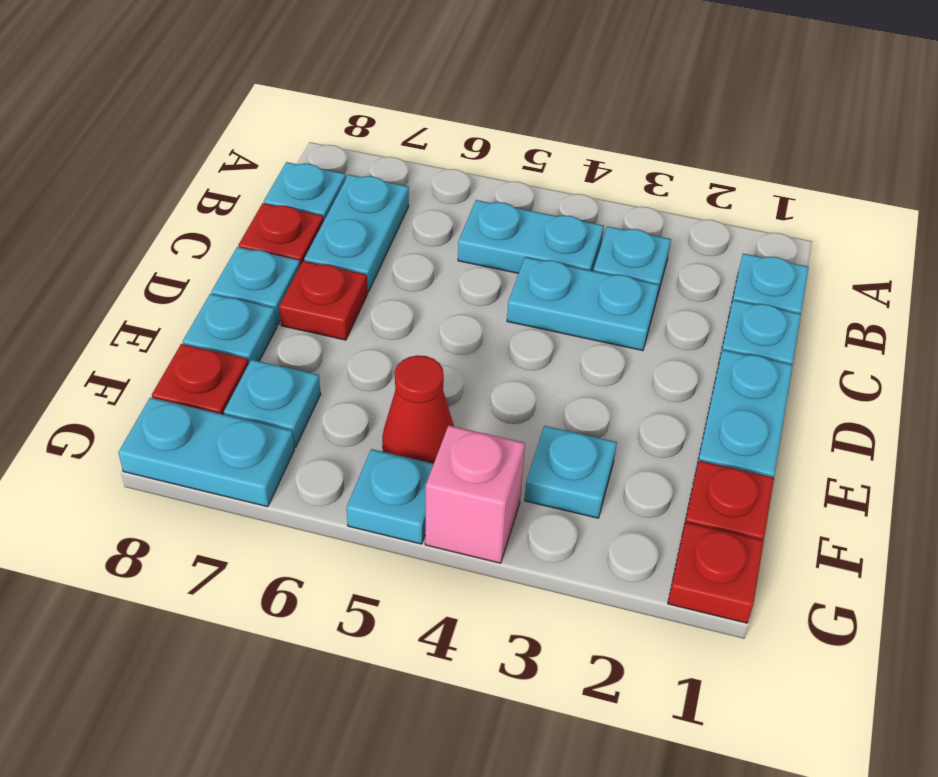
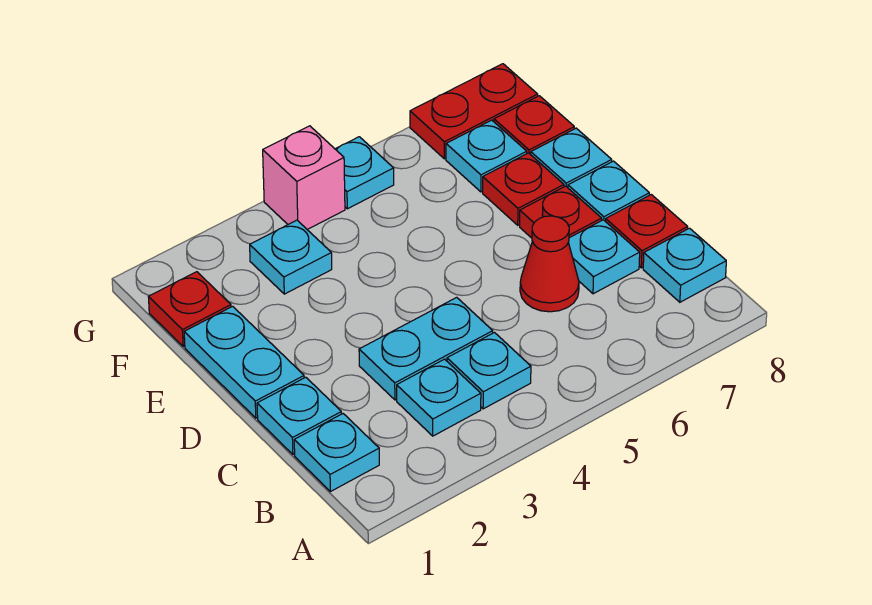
cyan plate B4:B5 level 1 -> cyan plate B4 level 1
cyan plate B7:C7 level 1 -> cyan plate C7 level 1
red cone F5 level 1 -> red cone C6 level 1
red plate G1 level 1 -> red plate E7 level 1
cyan plate G7:G8 level 1 -> red plate G7:G8 level 1

